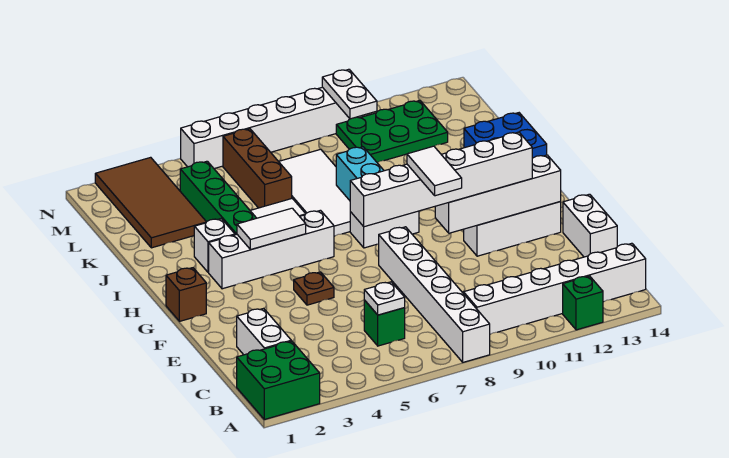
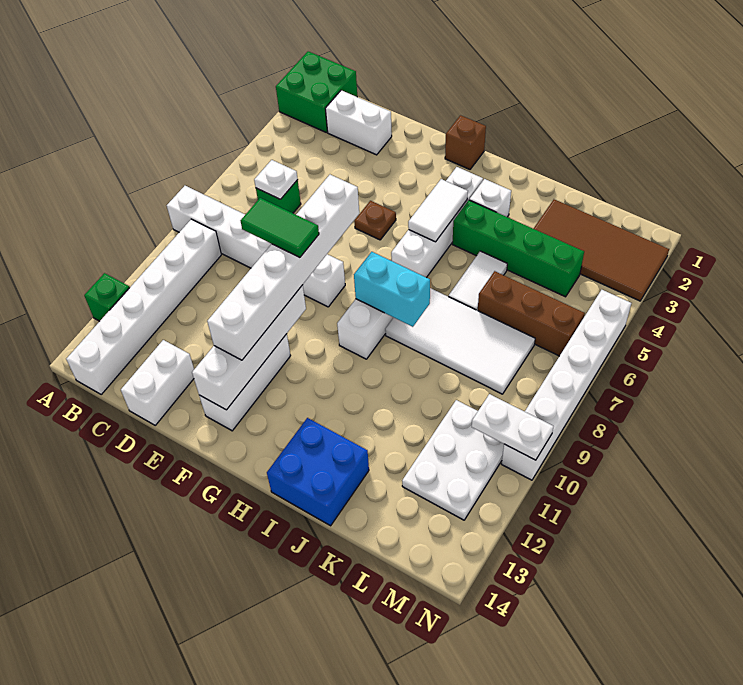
white brick D14:E14 level 1 -> white brick D13:D14 level 1
white tile E9:F9 level 4 -> green tile E9:F9 level 4
green plate L10:M12 level 1 -> white plate L10:M12 level 1

